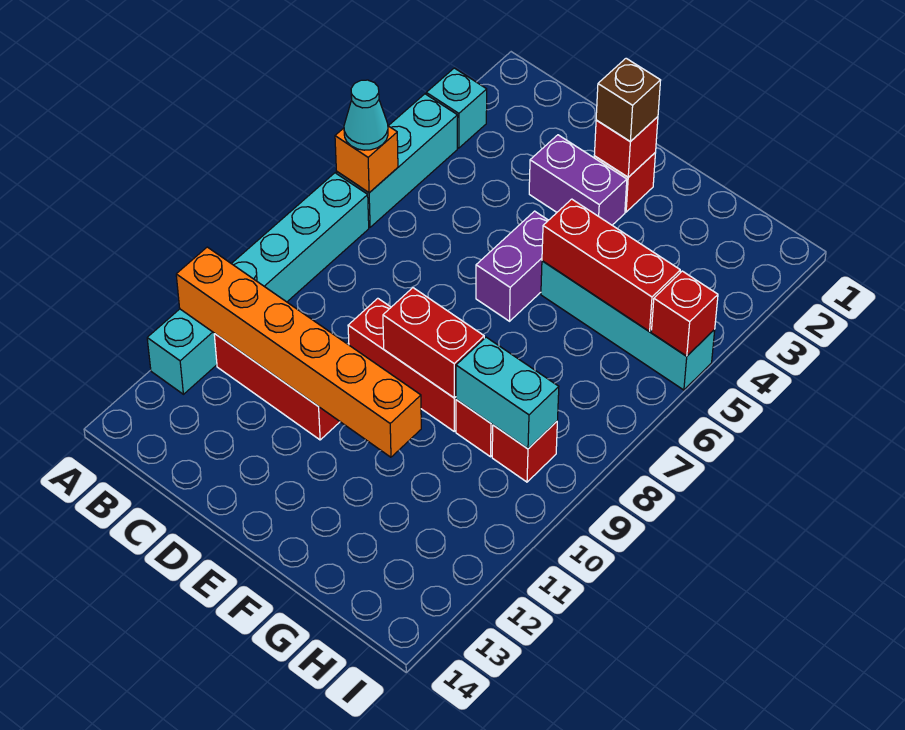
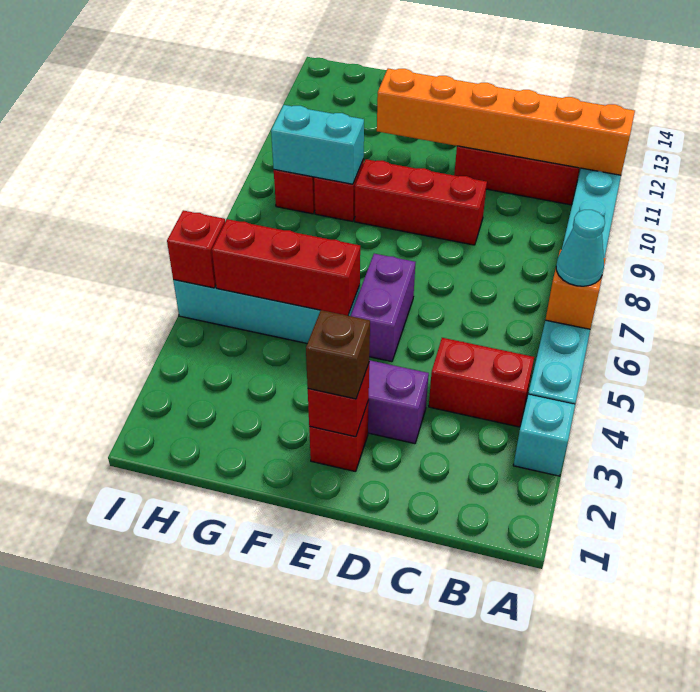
red brick E9:F9 level 2 -> red brick B4:C4 level 1

